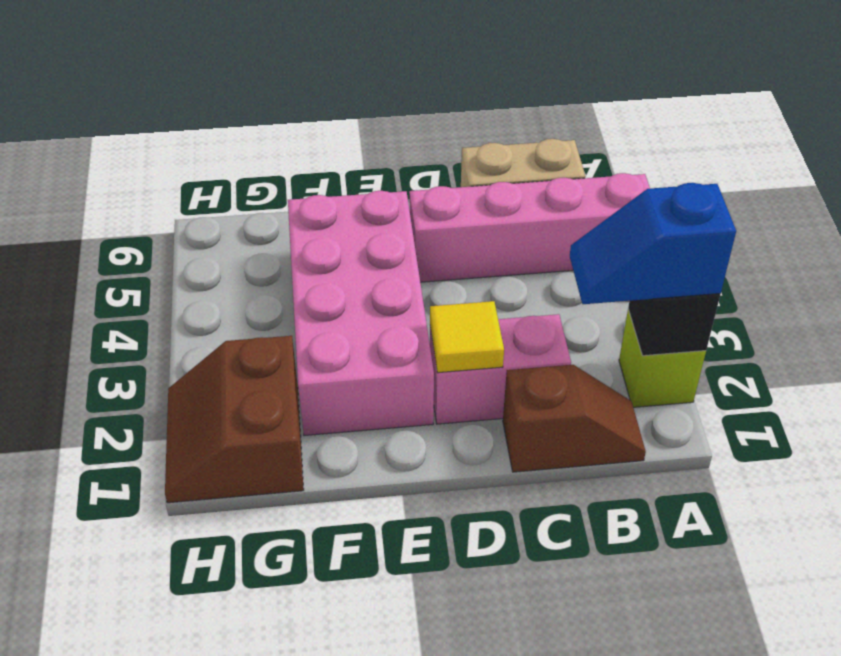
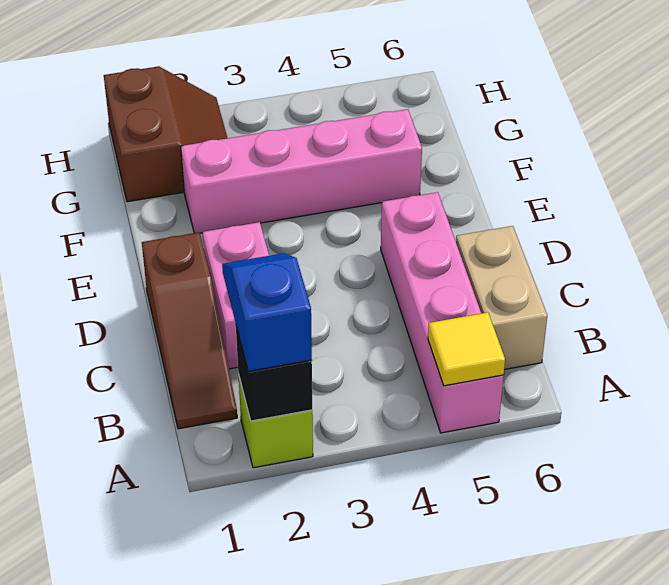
brown slope B1:C1 level 1 top C -> brown slope B1:D1 level 1 top D
yellow tile D2 level 2 -> yellow tile A5 level 2
pink brick E2:F5 level 1 -> pink brick F2:F5 level 1
brown slope G1:H2 level 1 top G -> brown slope G1:H2 level 1 top 1

